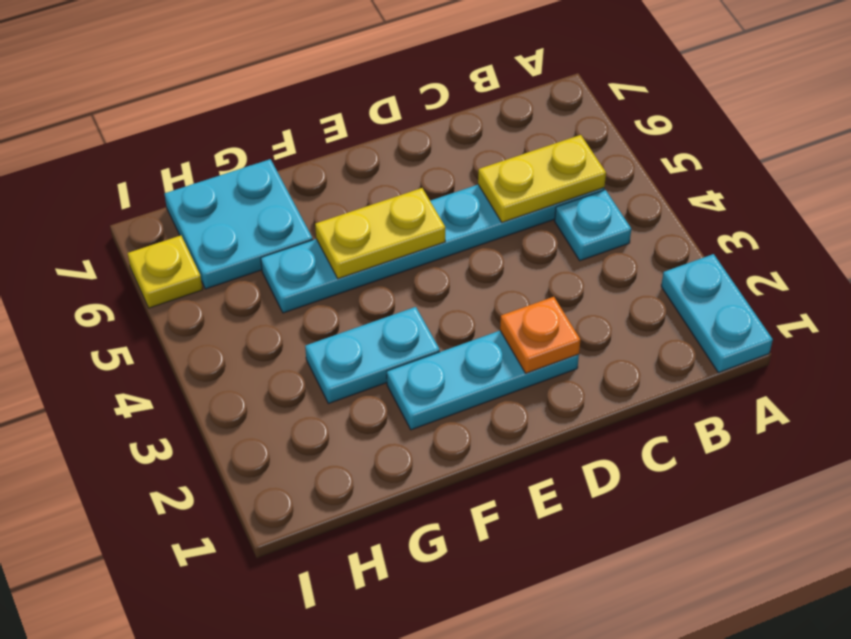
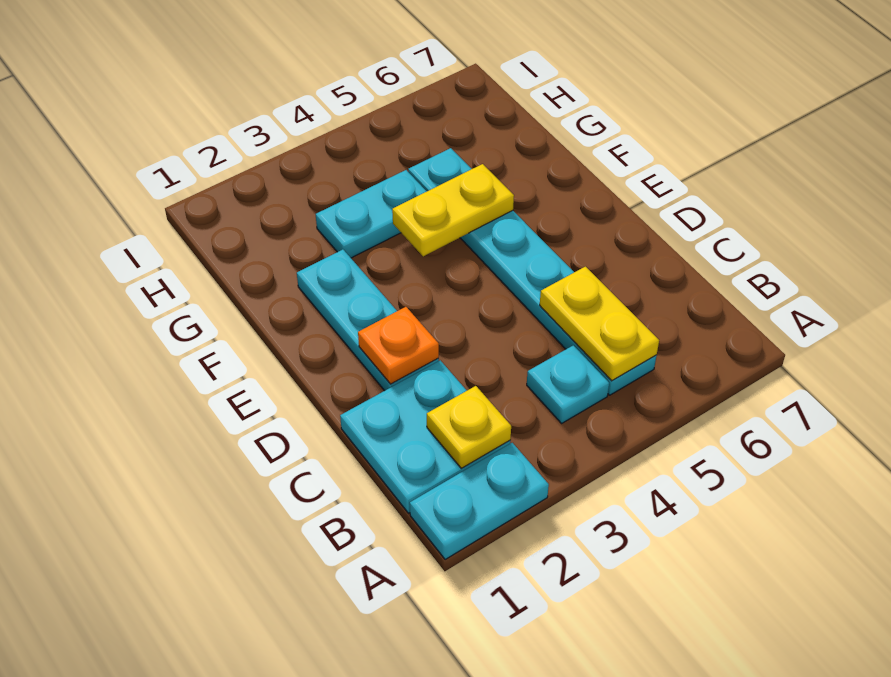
yellow plate E5:F5 level 2 -> yellow plate F4:F5 level 2
cyan plate F3:G3 level 1 -> cyan plate G3:G4 level 1
cyan plate G6:H7 level 1 -> cyan plate B1:C2 level 1
yellow plate I6 level 1 -> yellow plate B2 level 2

